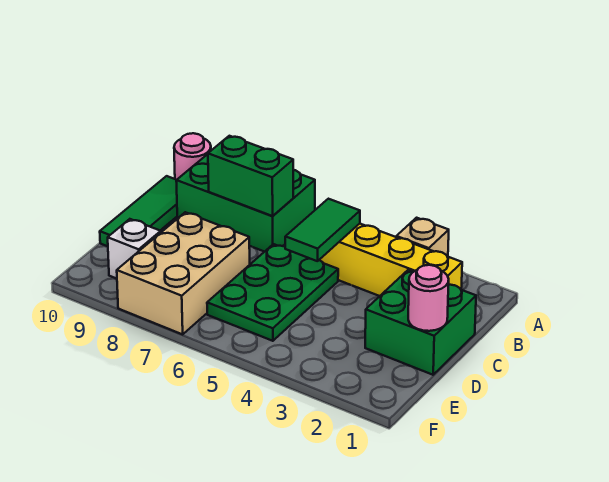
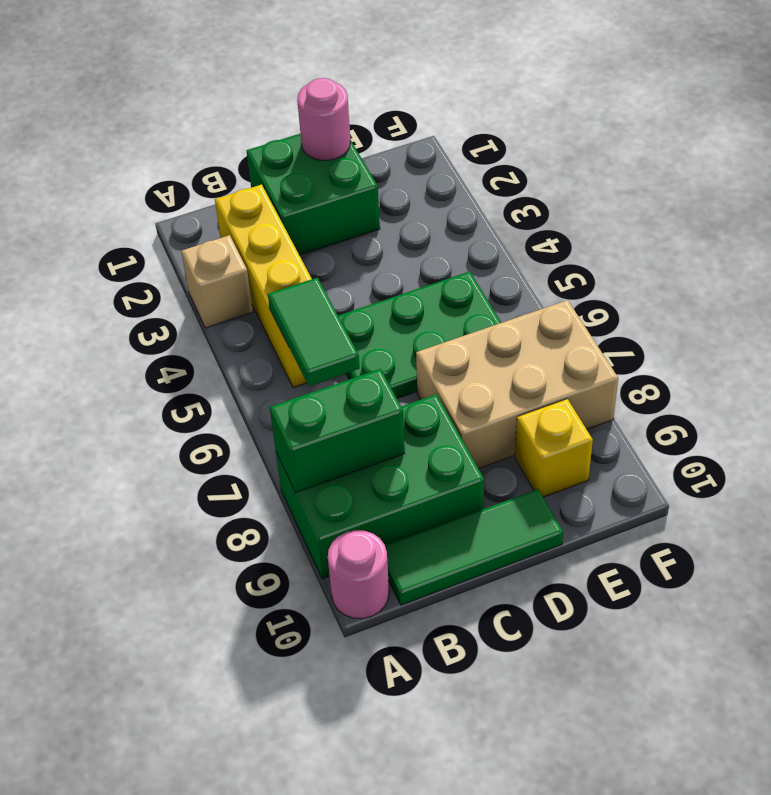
green brick A7:B9 level 1 -> green brick A8:C9 level 1
green tile B5:C5 level 2 -> green tile B5:B6 level 2
green brick B7:B8 level 2 -> green brick A8:B8 level 2
white brick E9 level 1 -> yellow brick E9 level 1

